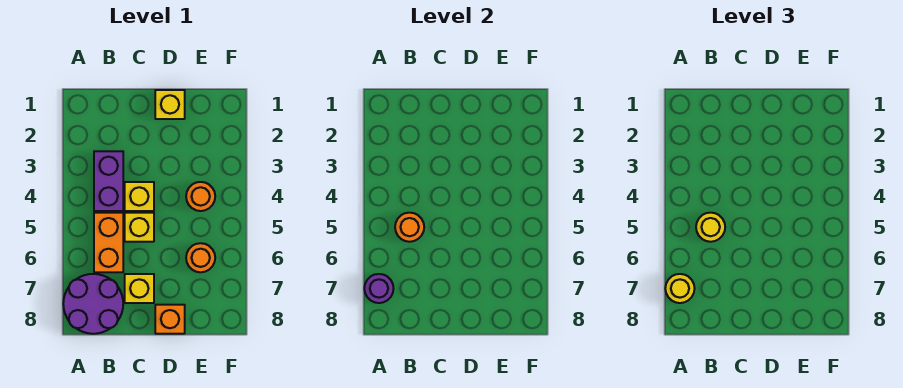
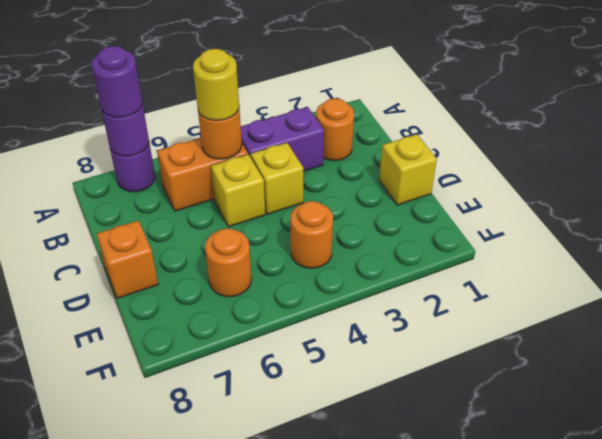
purple round brick A7:B8 level 1 -> purple round brick A7 level 1
yellow round brick A7 level 3 -> purple round brick A7 level 3
none -> orange round brick B2 level 1
yellow brick C7 level 1 -> none

